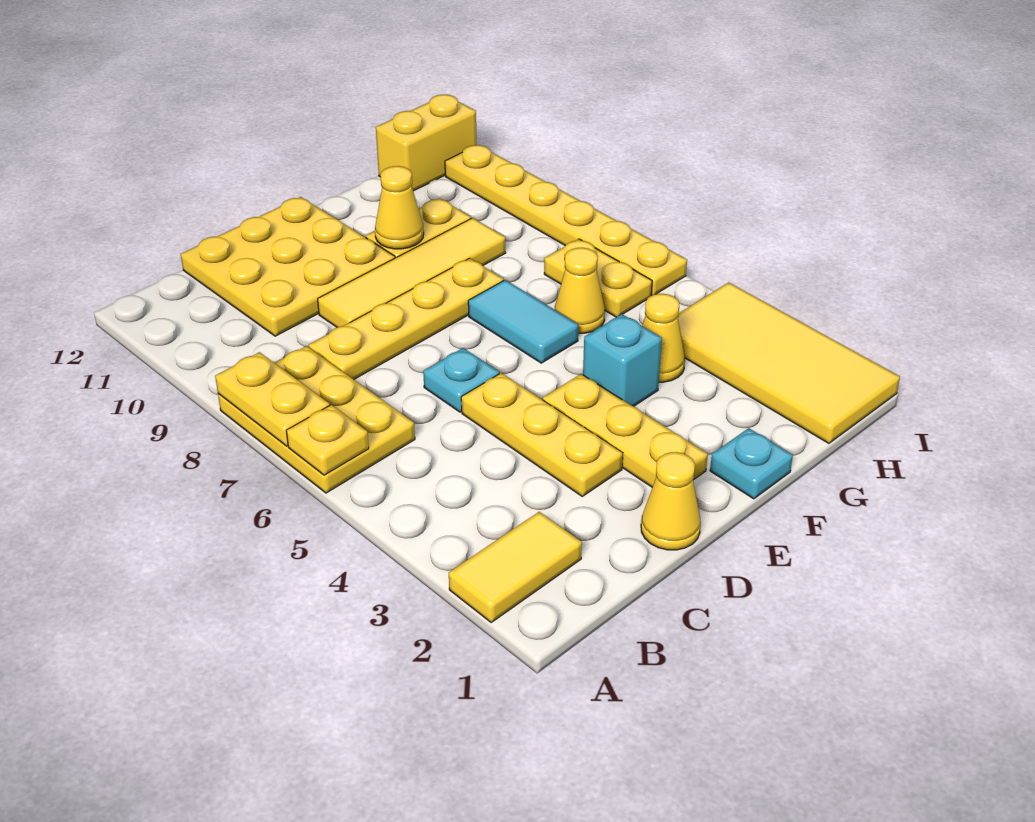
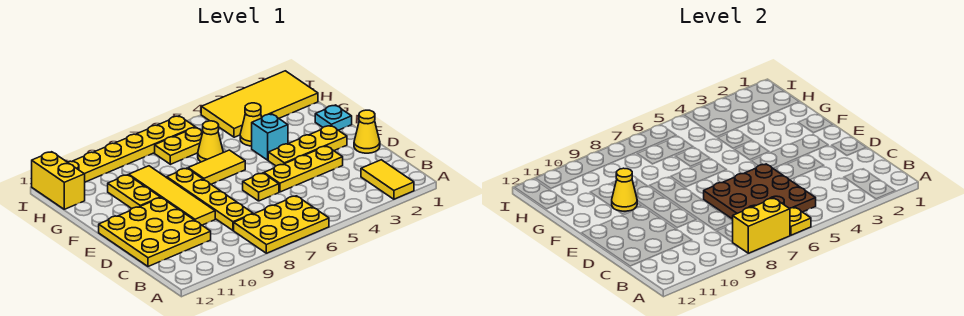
yellow plate A7:A8 level 2 -> yellow brick A7:A8 level 2
none -> brown plate B5:D7 level 2
cyan plate D6 level 1 -> yellow plate D6 level 1
cyan tile F6:F7 level 1 -> yellow tile F6:F7 level 1

